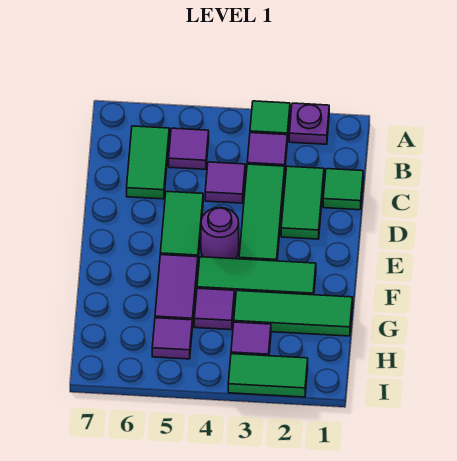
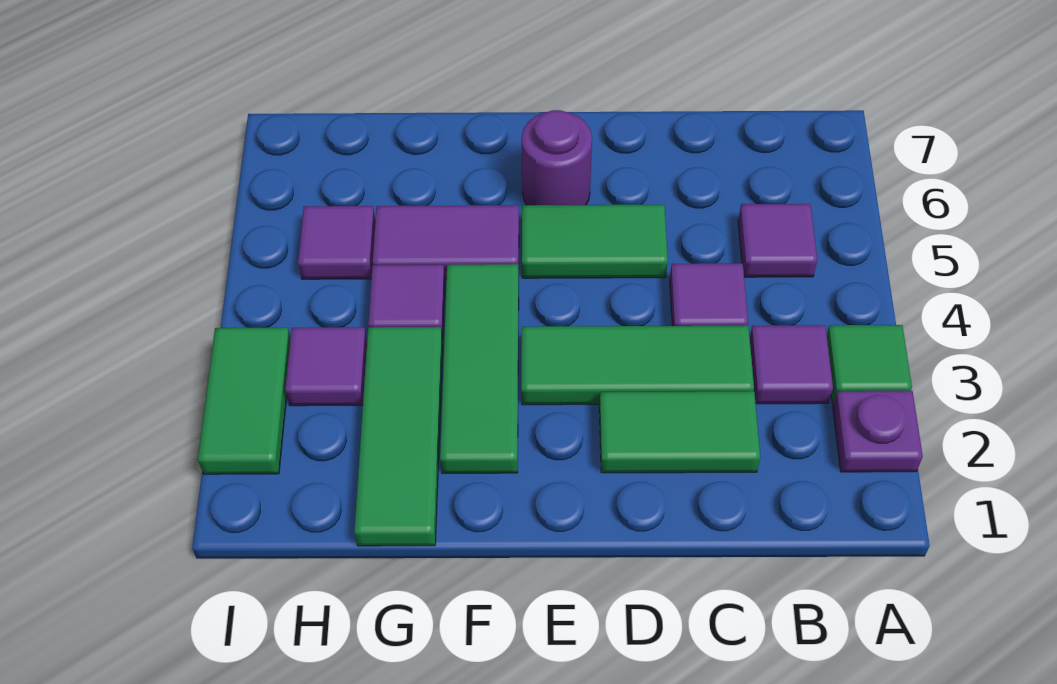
green tile B6:C6 level 1 -> none
green tile C1 level 1 -> none
purple round brick E4 level 1 -> purple round brick E6 level 1

